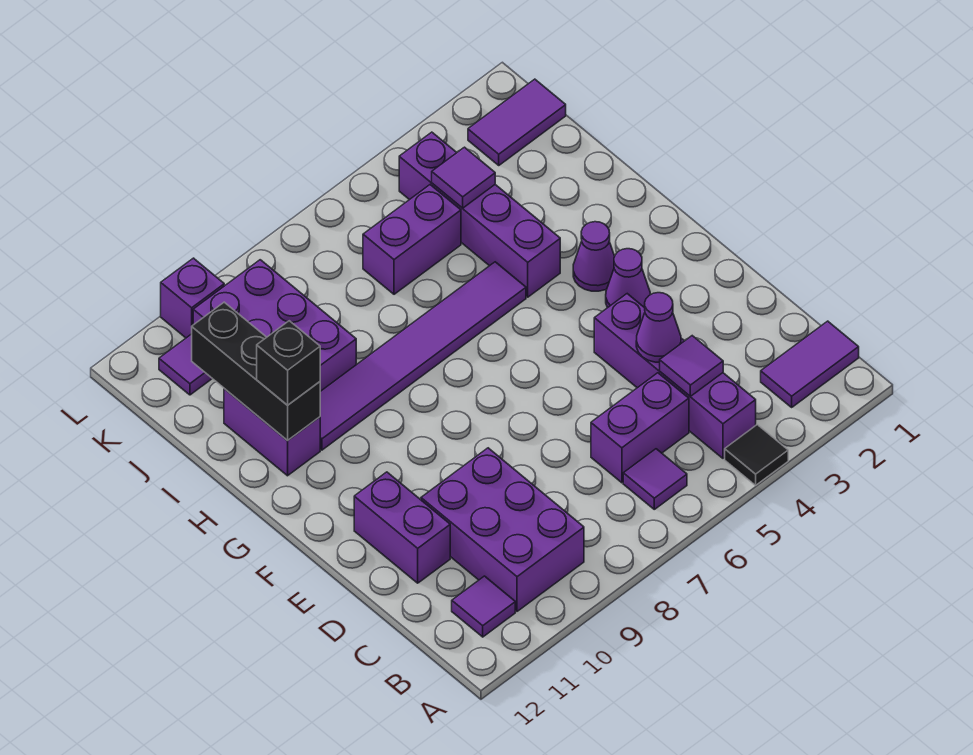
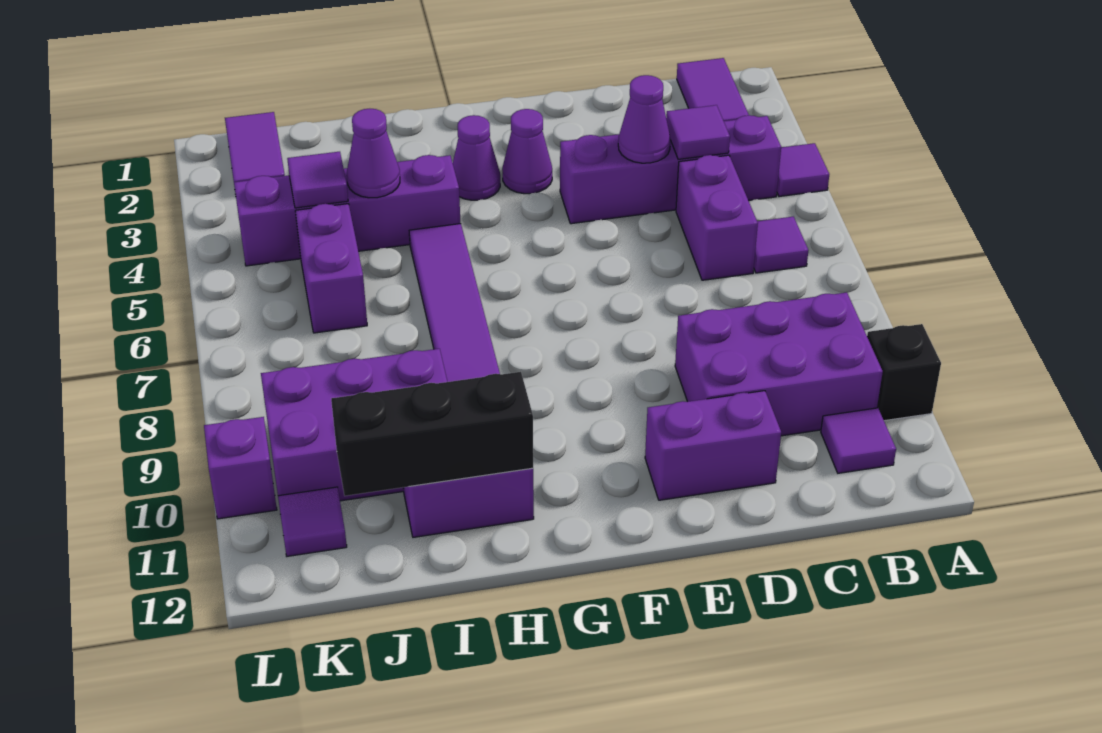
black tile A4 level 1 -> purple tile A4 level 1
black brick H11 level 3 -> black brick A10 level 1
none -> purple cone I4 level 2

